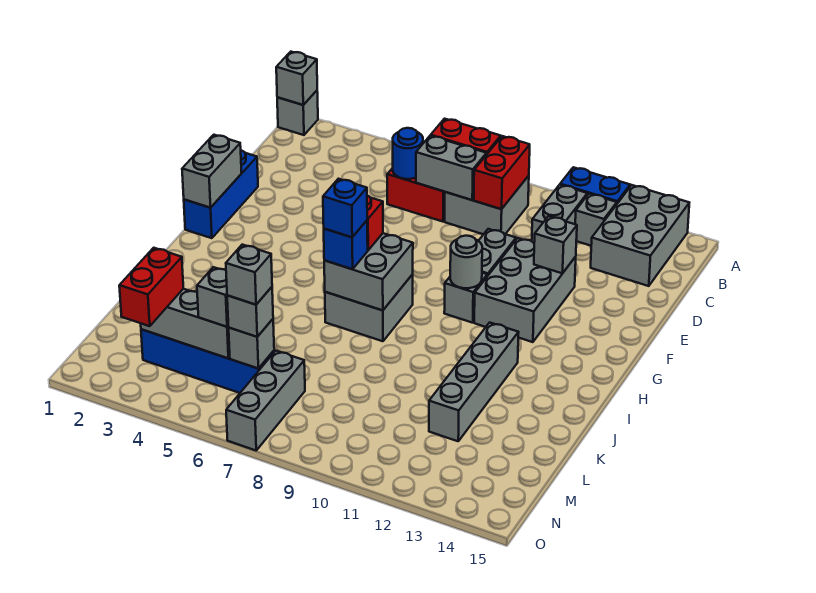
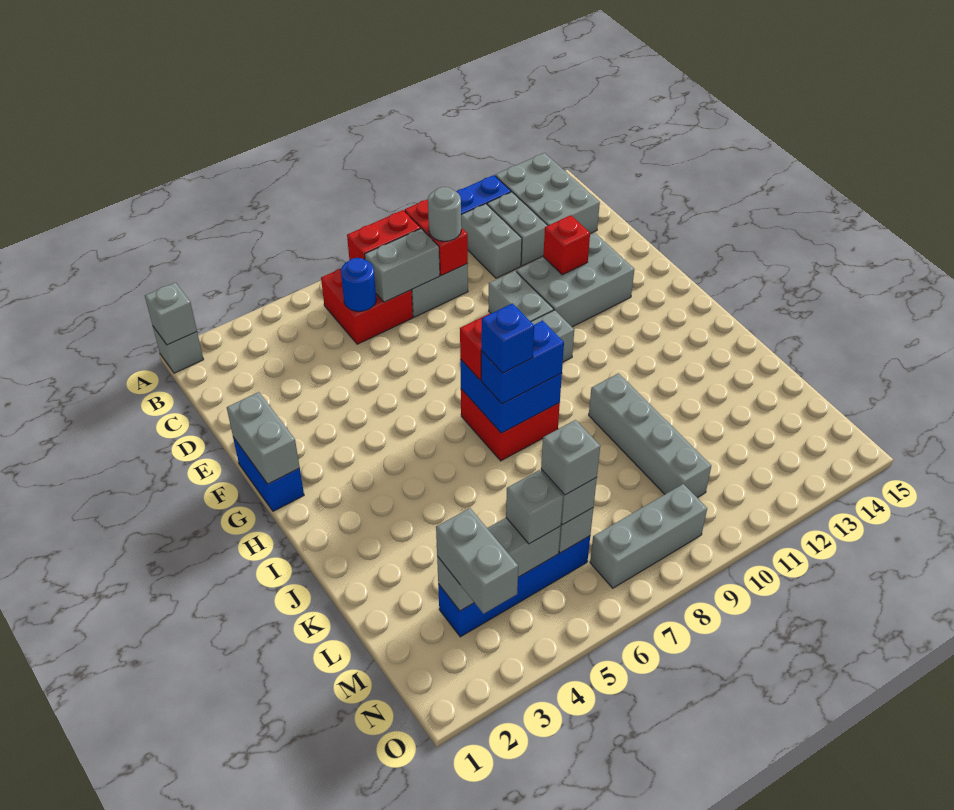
grey brick B12 level 1 -> grey brick B12:C12 level 1
blue brick E1:G1 level 1 -> blue brick F1:G1 level 1
grey brick E11:G12 level 1 -> grey brick E11:F13 level 1
grey brick E12 level 2 -> red brick E12 level 2
grey round brick G10 level 2 -> grey round brick C9 level 3
grey brick H7:I8 level 1 -> red brick H7:I8 level 1
grey brick H7:I8 level 2 -> blue brick H7:I8 level 2
blue brick I7 level 3 -> blue brick I7:I8 level 3
grey brick I12:L12 level 1 -> grey brick J10:M10 level 1
red brick M3:N3 level 3 -> grey brick M3:N3 level 3
grey brick M7:O7 level 1 -> grey brick N7:N9 level 1

